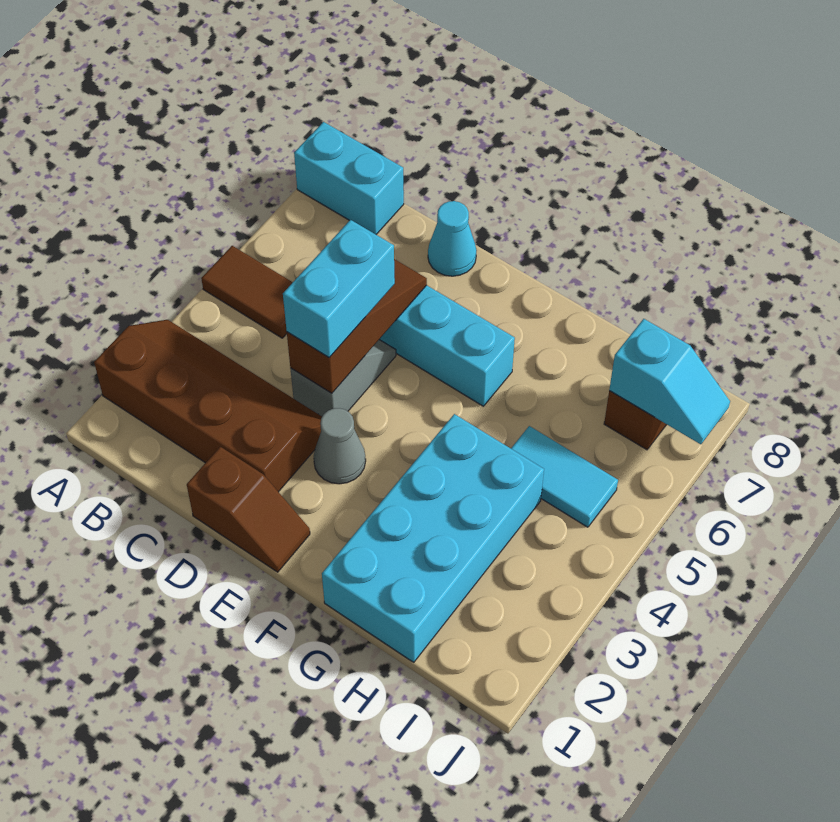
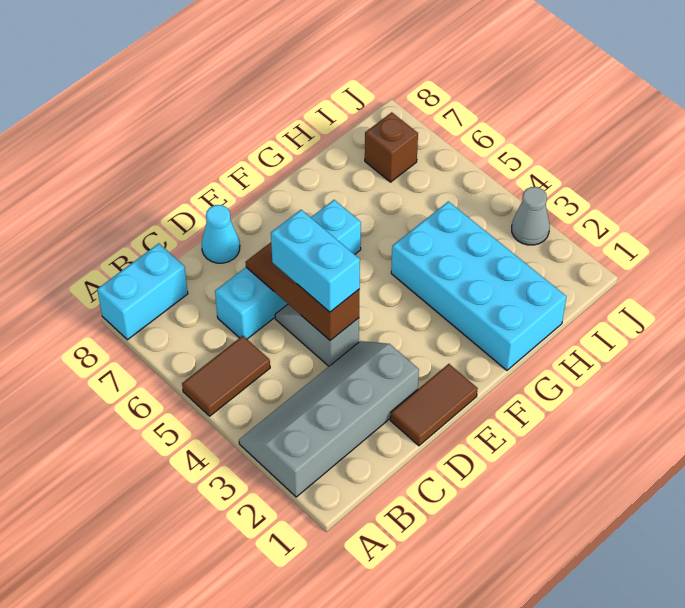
brown slope A2:D3 level 1 top 2 -> grey slope A2:D3 level 1 top 2
brown slope D1:E1 level 1 top D -> brown tile D1:E1 level 1
grey cone E3 level 1 -> grey cone J3 level 1
cyan tile H5:I5 level 1 -> none
cyan slope I7:J7 level 2 top I -> none

